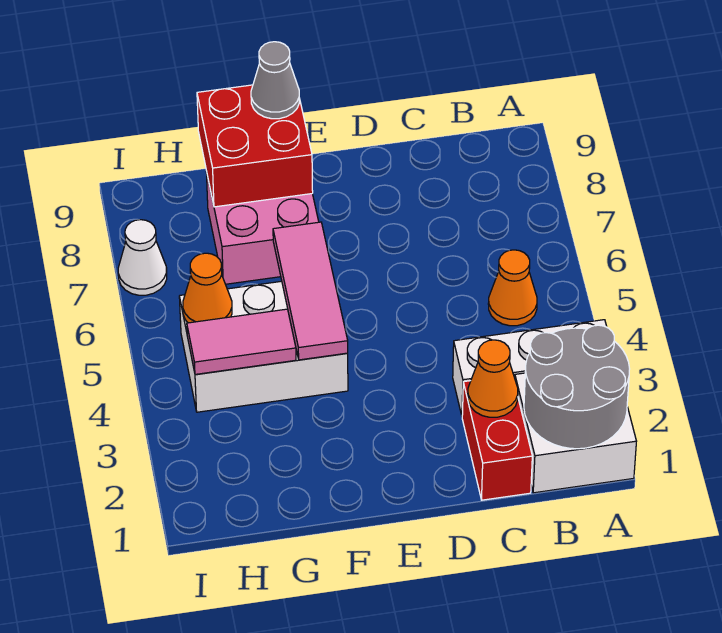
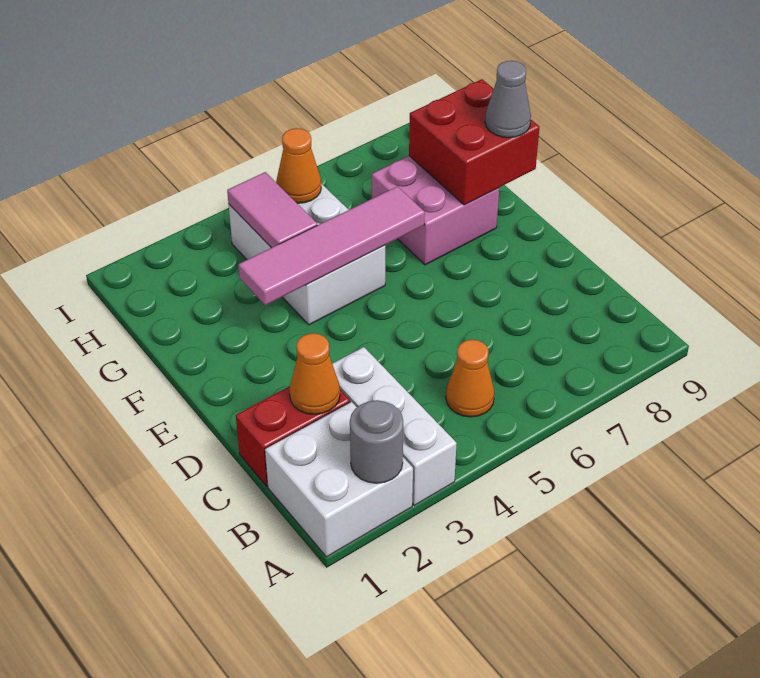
grey round brick A1:B2 level 2 -> grey round brick A2 level 2
pink tile F4:F6 level 2 -> pink tile F3:F6 level 2
white cone I7 level 1 -> none

